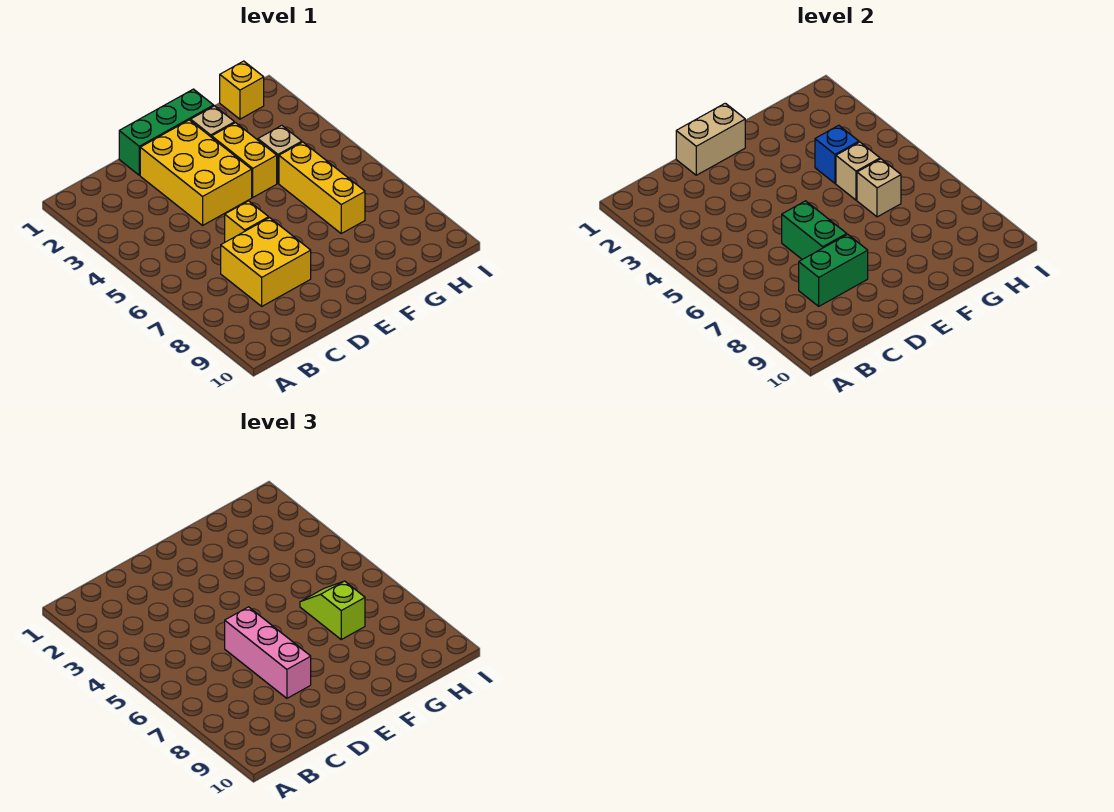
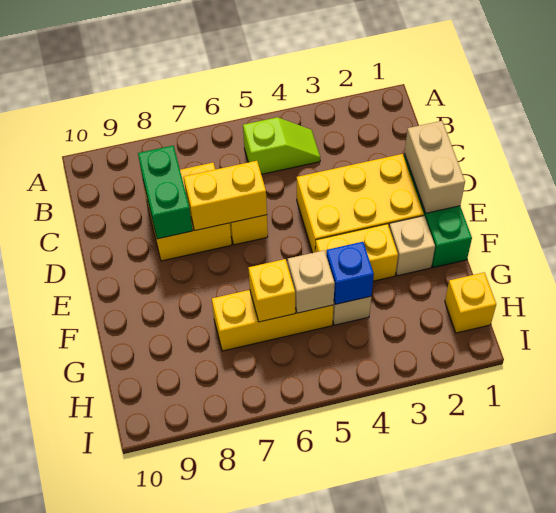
green brick D6:D7 level 2 -> yellow brick D6:D7 level 2
pink brick D6:D8 level 3 -> none
tan brick G6 level 2 -> yellow brick G6 level 2
lime slope G6:G7 level 3 top 7 -> lime slope B4:B5 level 1 top 5

